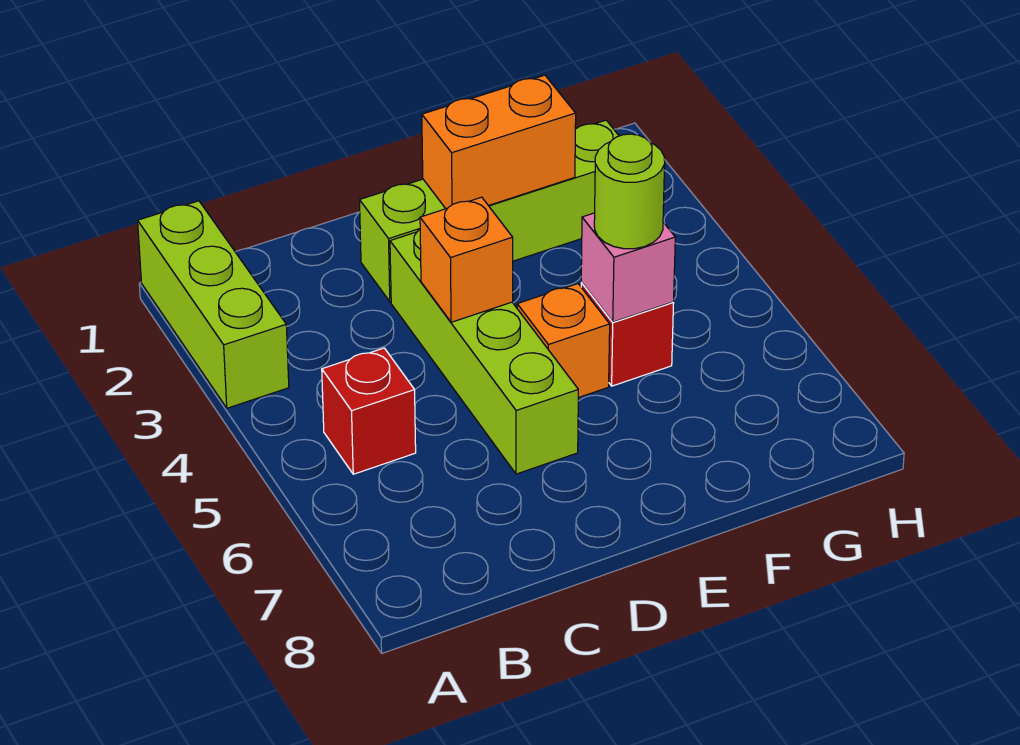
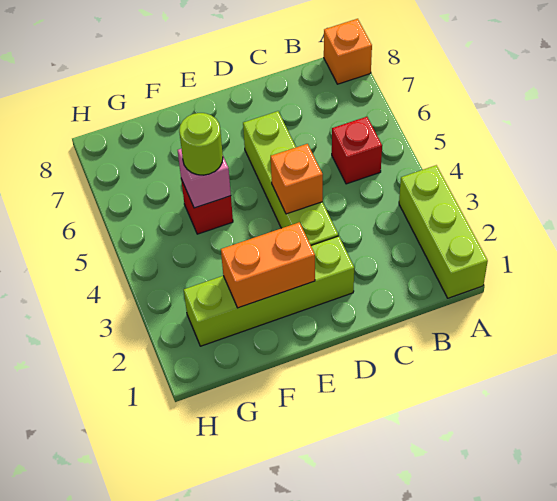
orange brick E5 level 1 -> orange brick A8 level 1

